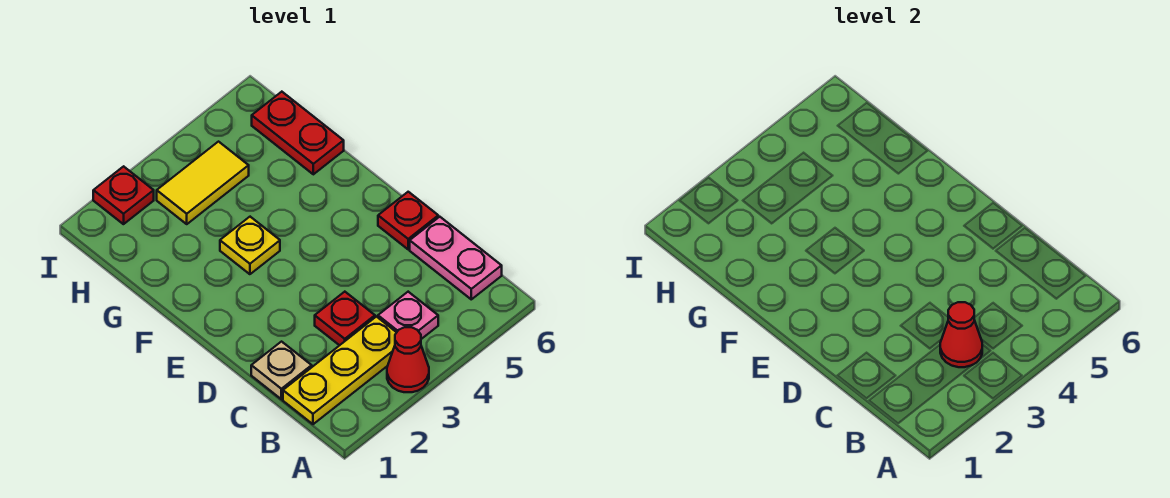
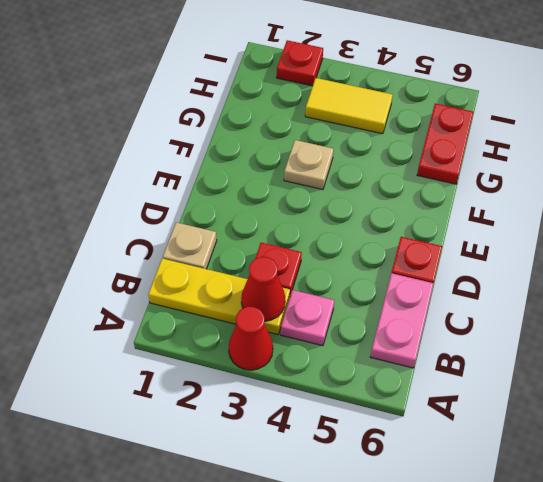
yellow plate F3 level 1 -> tan plate F3 level 1

